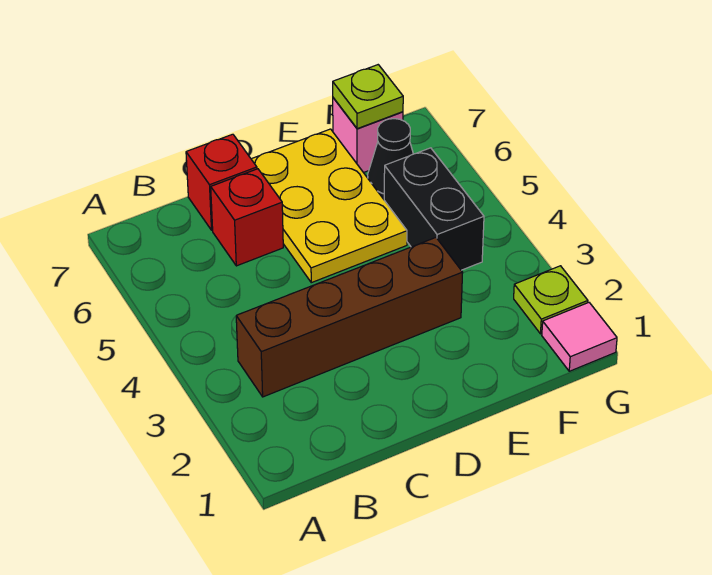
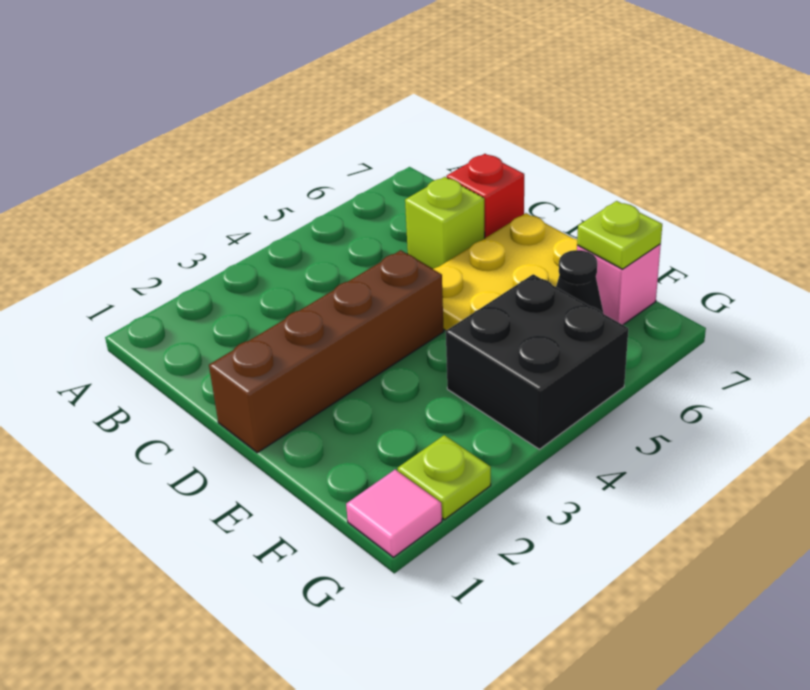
brown brick B3:E3 level 1 -> brown brick D1:D4 level 1
red brick C6 level 1 -> lime brick C6 level 1
black brick F4:F5 level 1 -> black brick F4:G5 level 1

